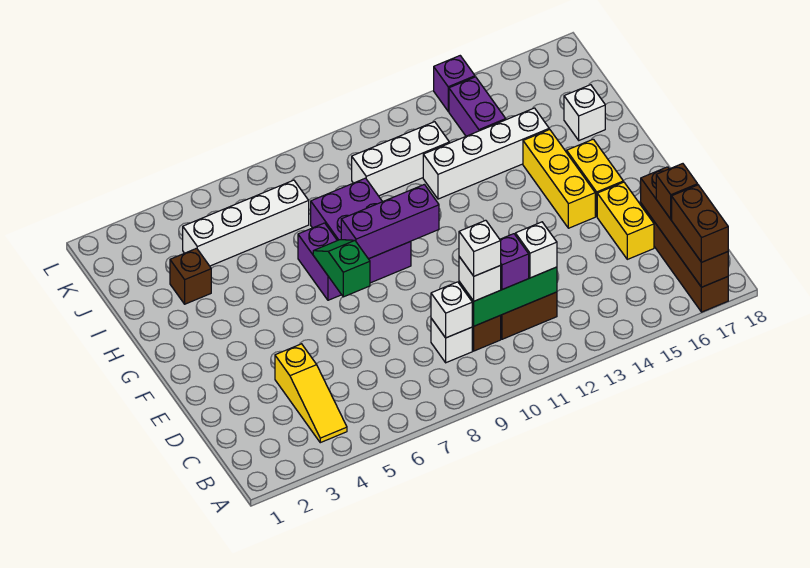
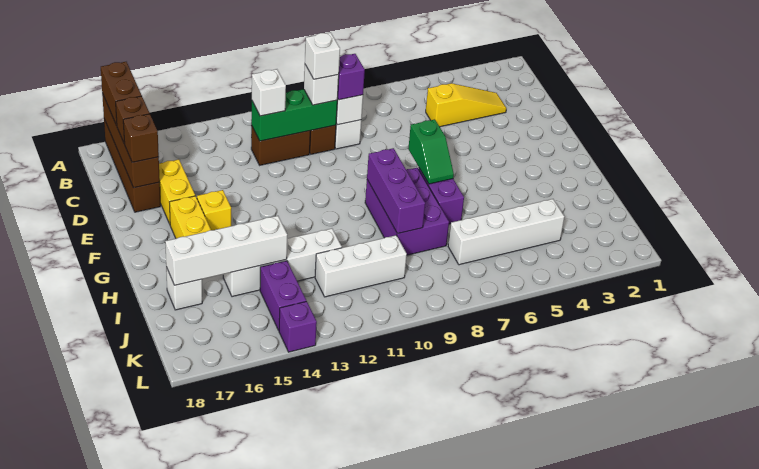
yellow slope B4:D4 level 1 top D -> yellow slope C3:C5 level 1 top 5
purple brick C11 level 3 -> purple brick C9 level 3
yellow brick F15:H15 level 1 -> yellow brick F15 level 1
purple brick G8:G10 level 2 -> purple brick G9:I9 level 2
brown brick I3 level 1 -> brown brick D17 level 3
none -> white brick I14:I17 level 2

